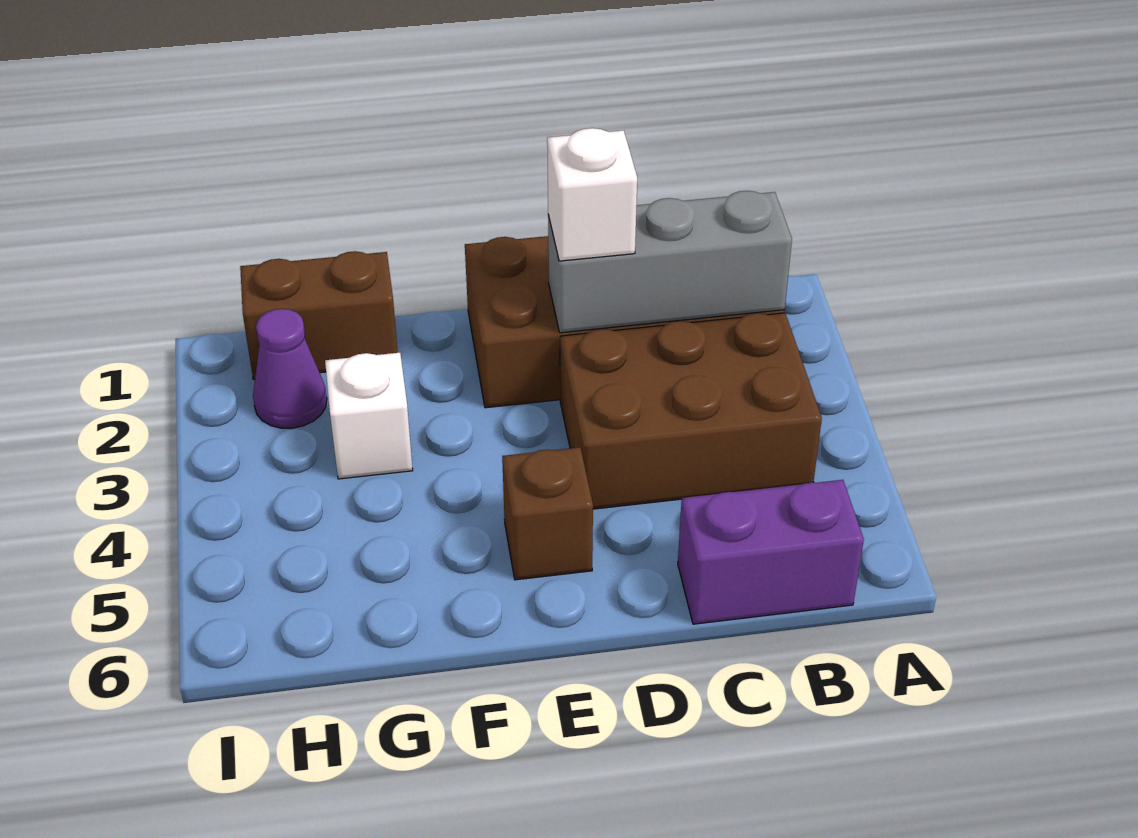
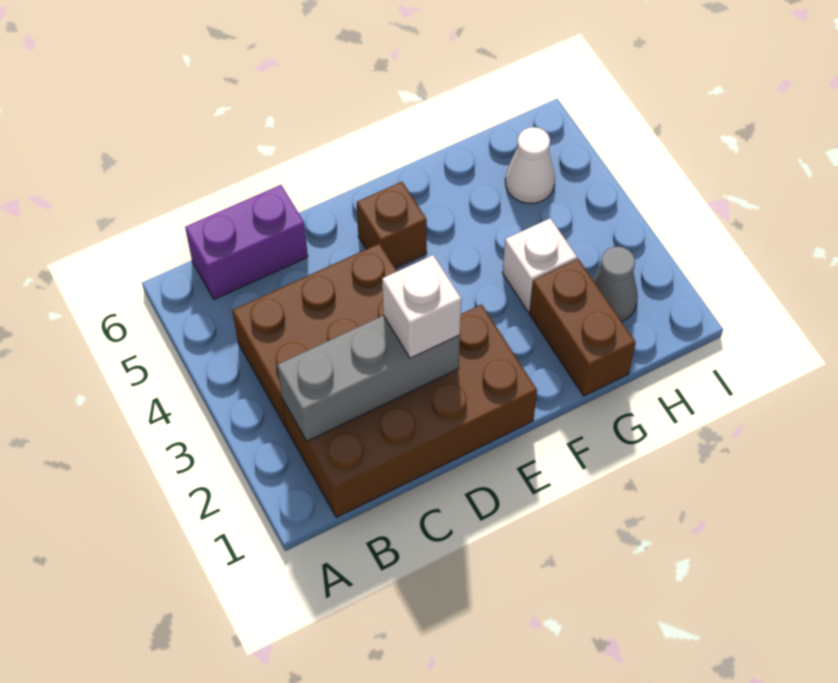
brown brick G1:H1 level 1 -> brown brick G1:G2 level 1
purple cone H2 level 1 -> grey cone H2 level 1
none -> white cone H5 level 1

